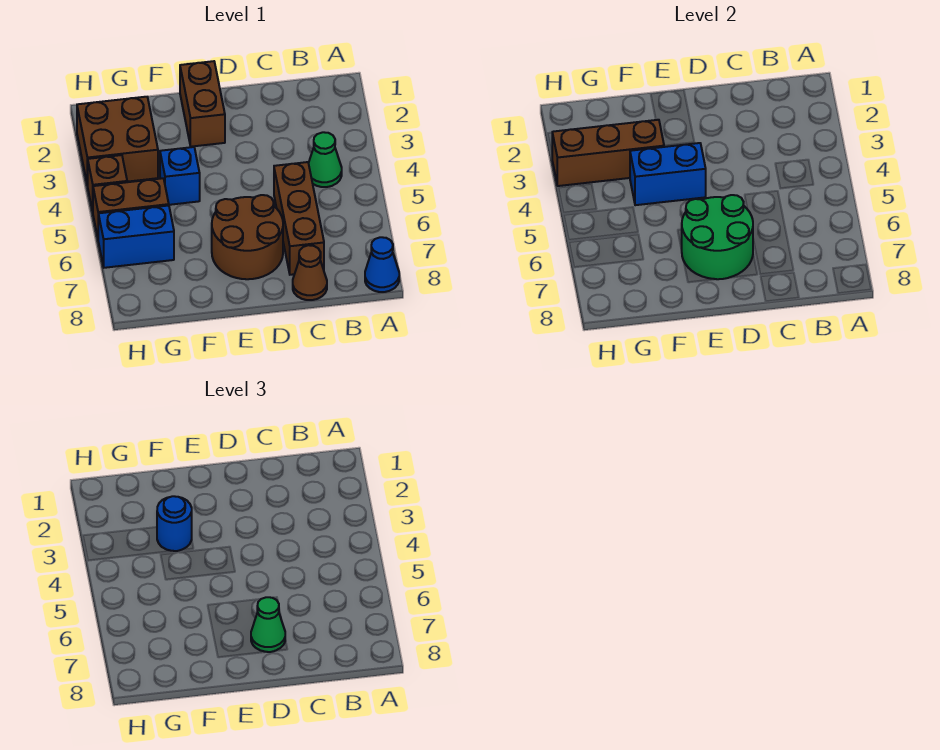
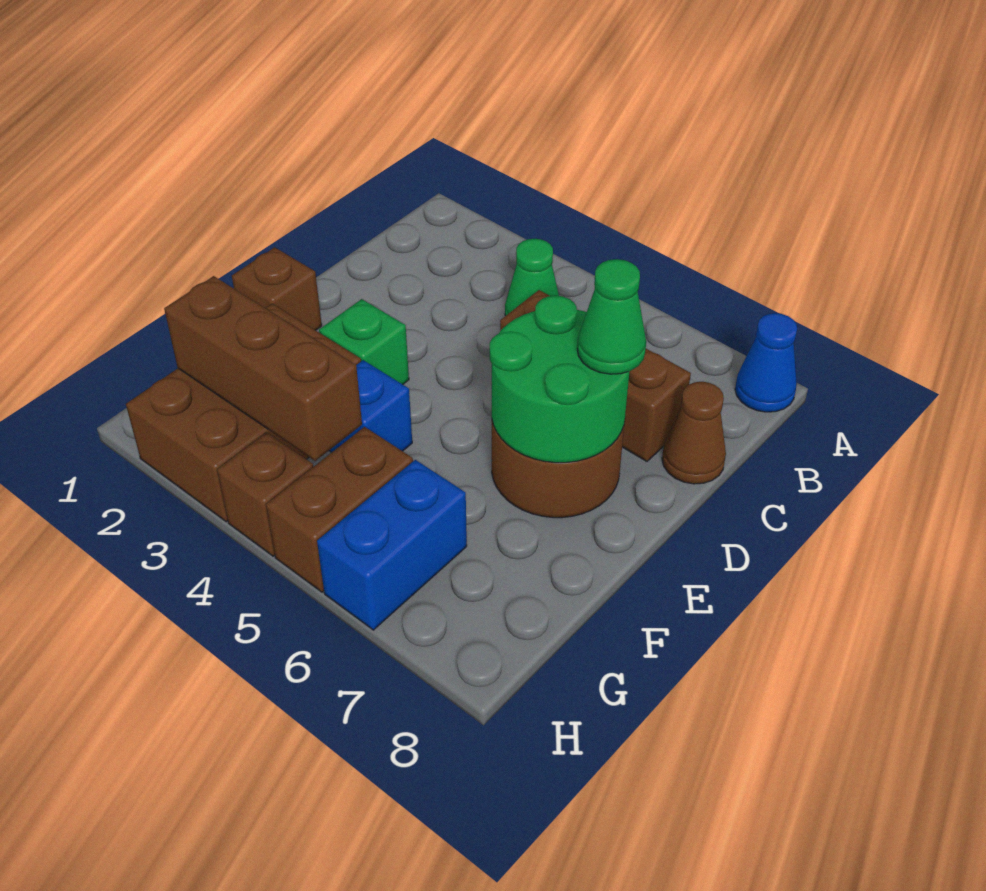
brown brick E1:E2 level 1 -> brown brick E1 level 1
none -> green brick E3 level 1
blue brick E4:F4 level 2 -> none
brown brick F3:H3 level 2 -> brown brick G2:G4 level 2
blue round brick F3 level 3 -> none
brown brick G2:H3 level 1 -> brown brick F2:H3 level 1

